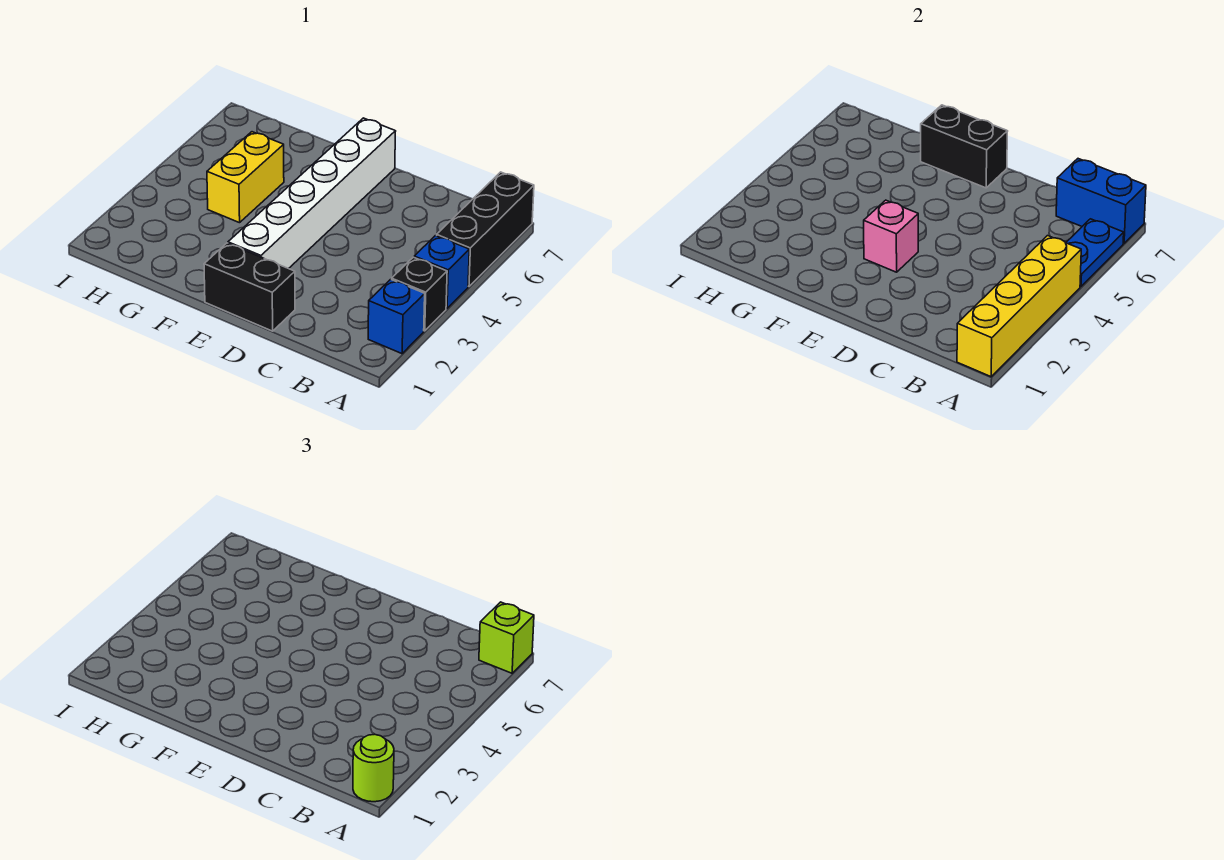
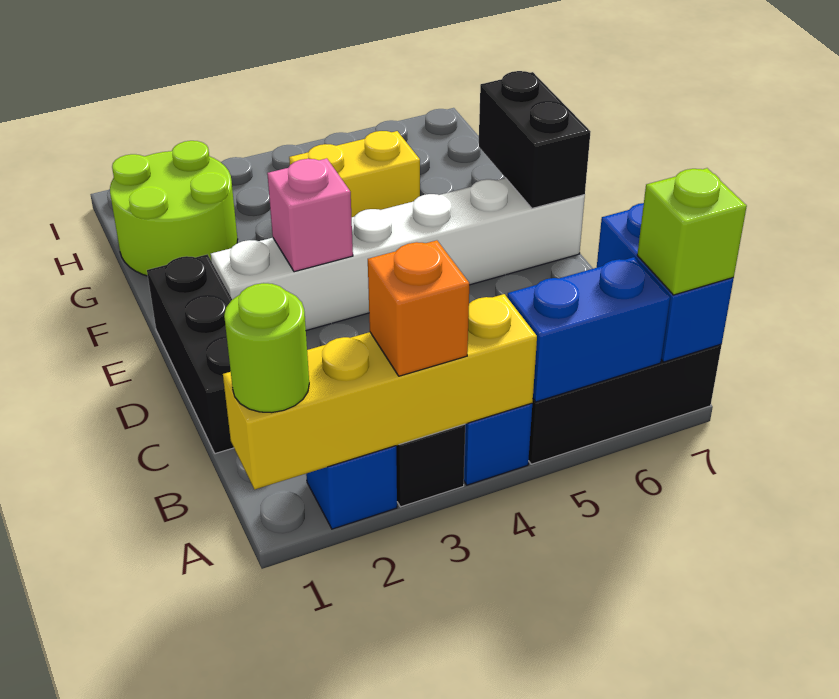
none -> orange brick A3 level 3
blue plate A5:A6 level 2 -> blue brick A5:A6 level 2
black brick D1:E1 level 1 -> black brick C1:E1 level 1
none -> lime round brick G1:H2 level 1

